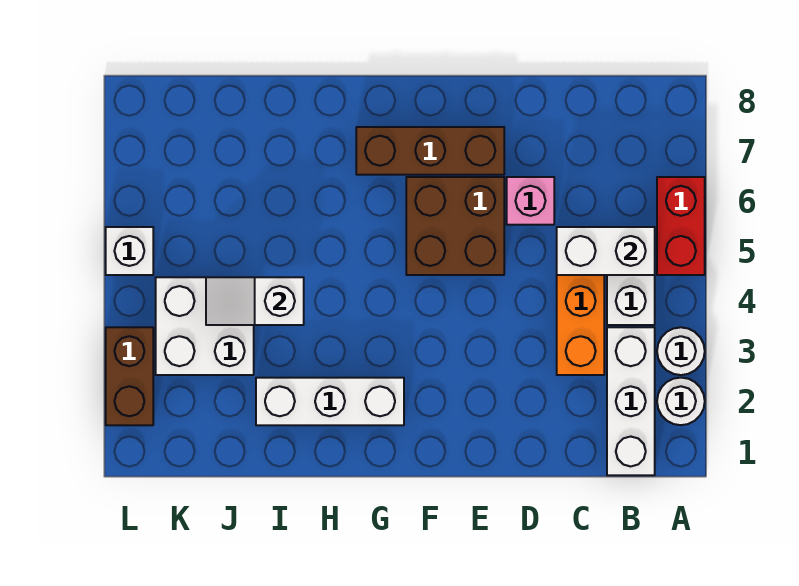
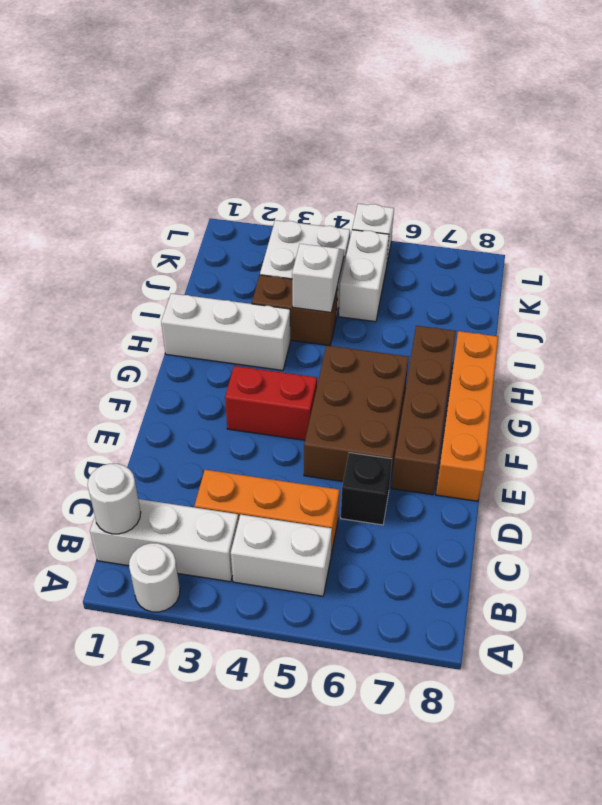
white round brick A3 level 1 -> white round brick B1 level 2
red brick A5:A6 level 1 -> red brick F3:F4 level 1
white brick B5:C5 level 2 -> white brick J5:K5 level 1
pink brick D6 level 1 -> black brick D6 level 1
brown brick E5:F6 level 1 -> brown brick E5:G6 level 1
brown brick E7:G7 level 1 -> brown brick E7:H7 level 1
none -> orange brick E8:H8 level 1
white brick G2:I2 level 1 -> white brick H1:H3 level 1
brown brick L2:L3 level 1 -> brown brick I3:I4 level 1

